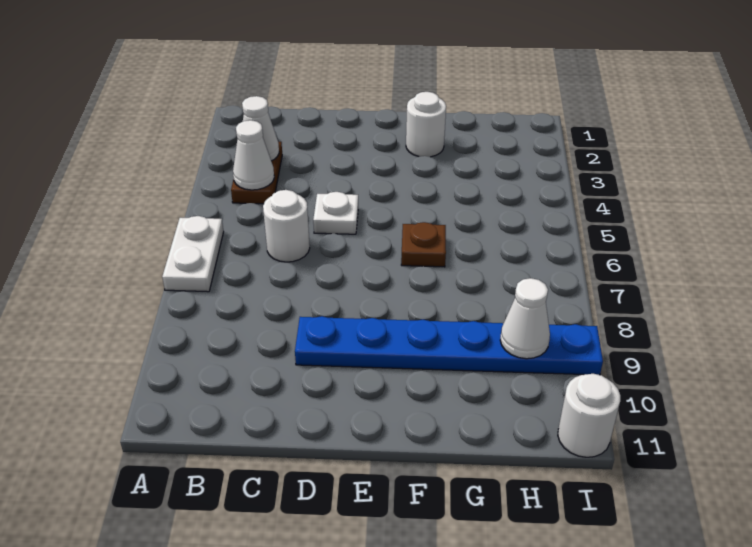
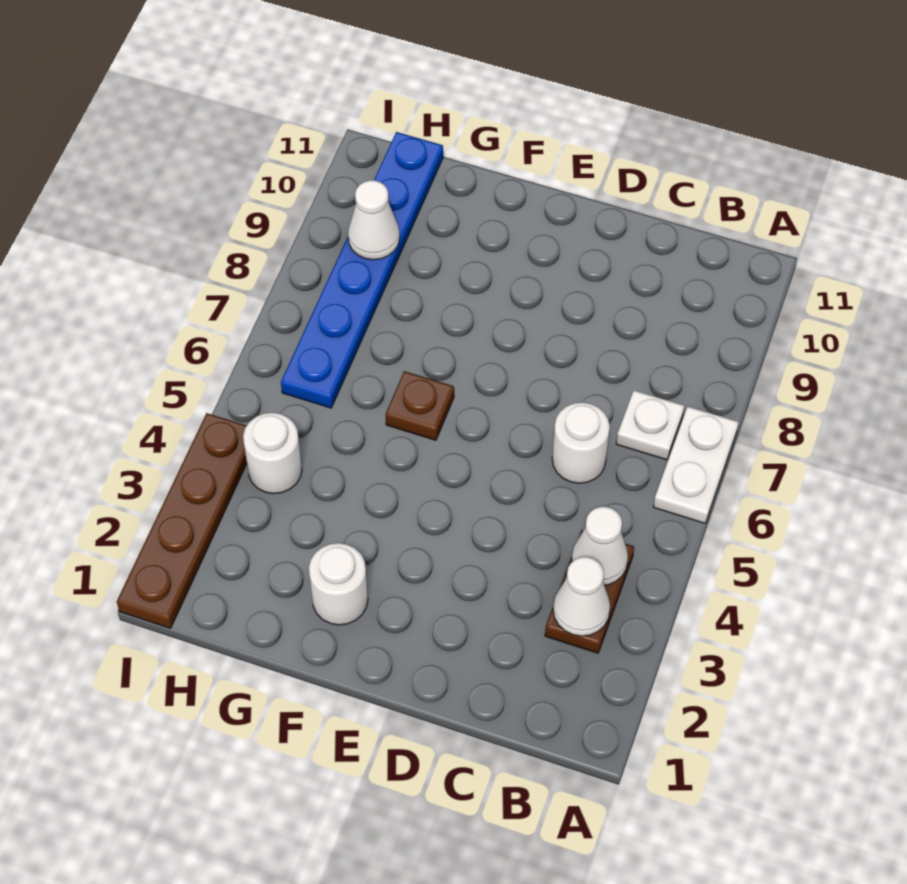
white plate D5 level 1 -> white plate B7 level 1
blue plate D9:I9 level 1 -> blue plate H6:H11 level 1
none -> brown plate I1:I4 level 1
white round brick I11 level 1 -> white round brick H4 level 1

